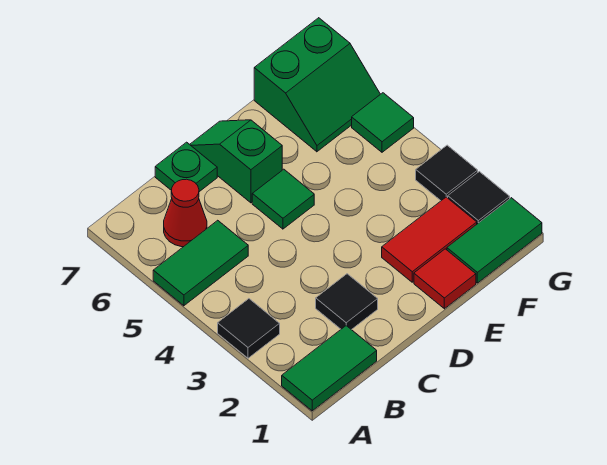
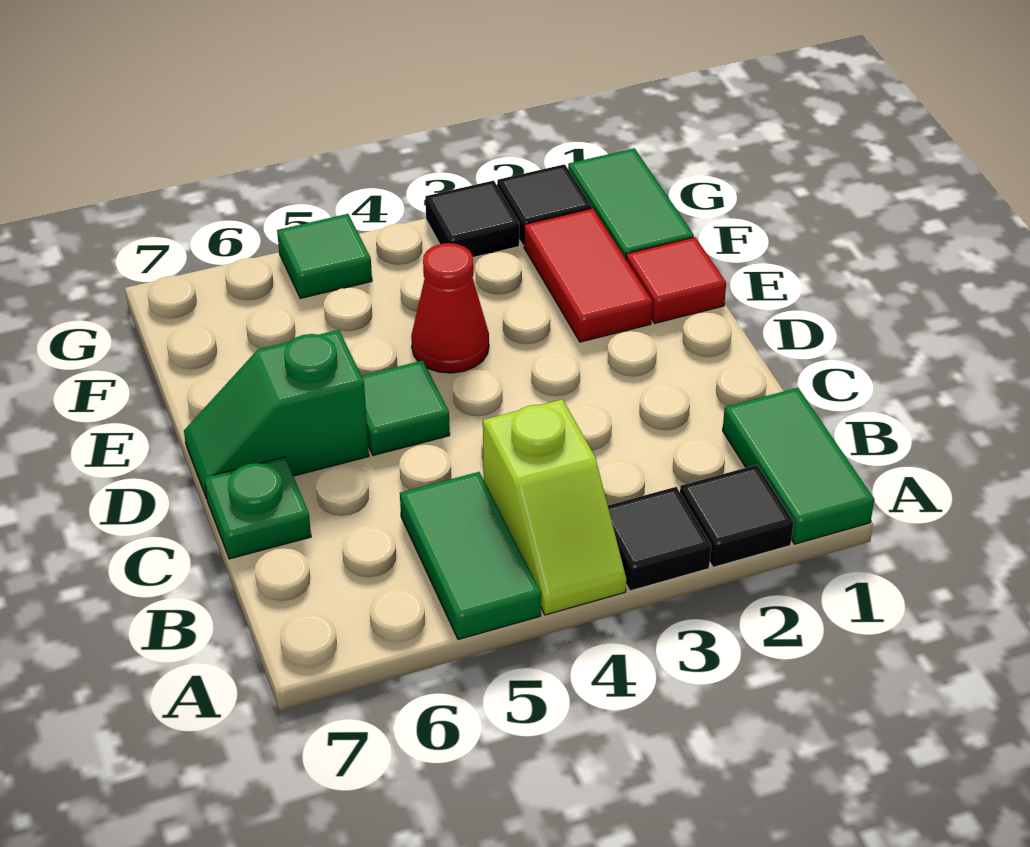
none -> lime slope A4:B4 level 1 top B
red cone B6 level 1 -> red cone E4 level 1
black tile C2 level 1 -> black tile A2 level 1
green slope F6:G7 level 1 top 7 -> none

